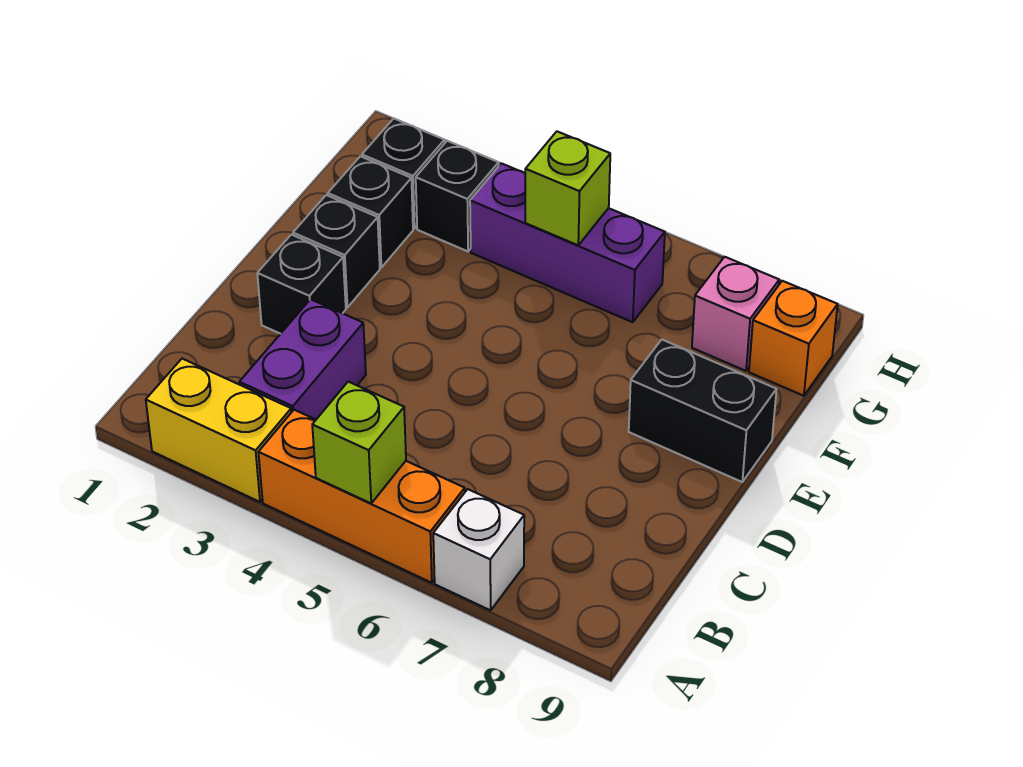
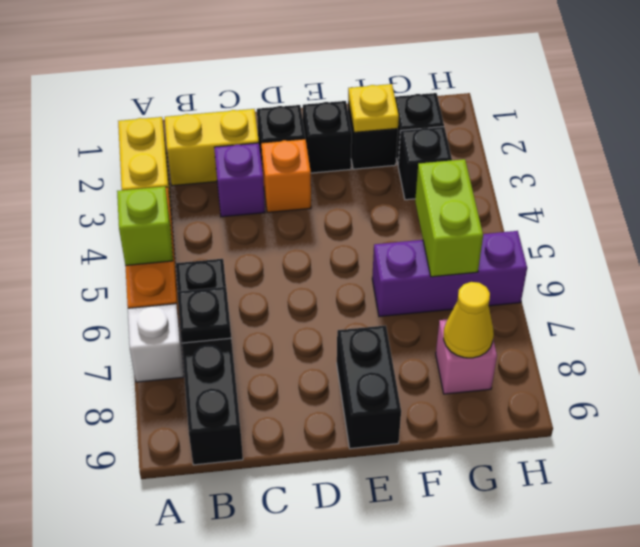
none -> yellow brick B2:C2 level 1
purple brick B3:C3 level 1 -> purple brick C3 level 1
none -> black brick B6:B9 level 1
none -> black plate B7 level 2
none -> yellow plate F2 level 2
purple brick G4:G6 level 1 -> purple brick F6:H6 level 1
lime brick G5 level 2 -> lime brick G5:G6 level 2
none -> yellow cone G8 level 2
orange brick G9 level 1 -> orange brick D3 level 1

